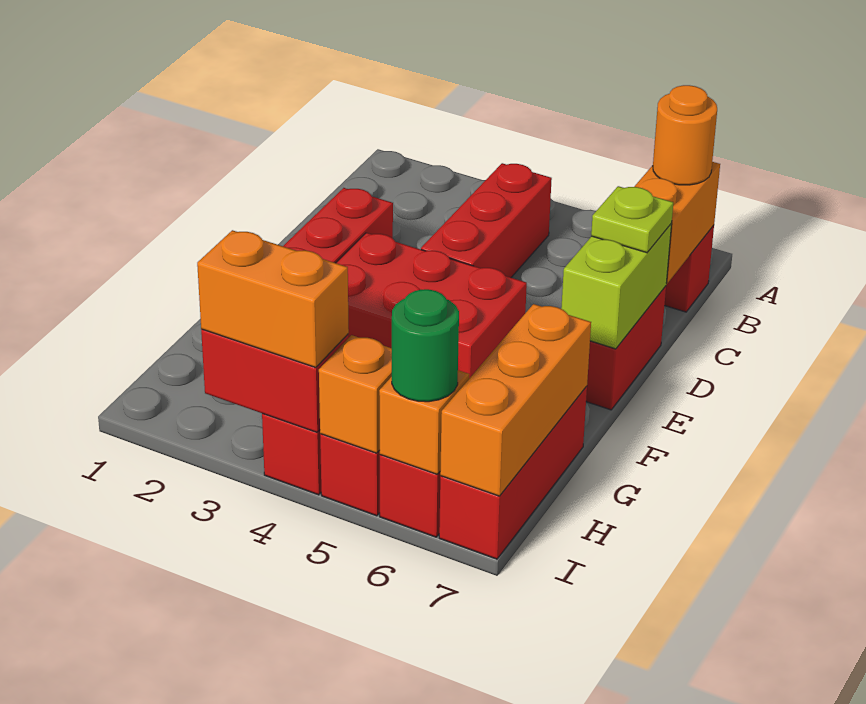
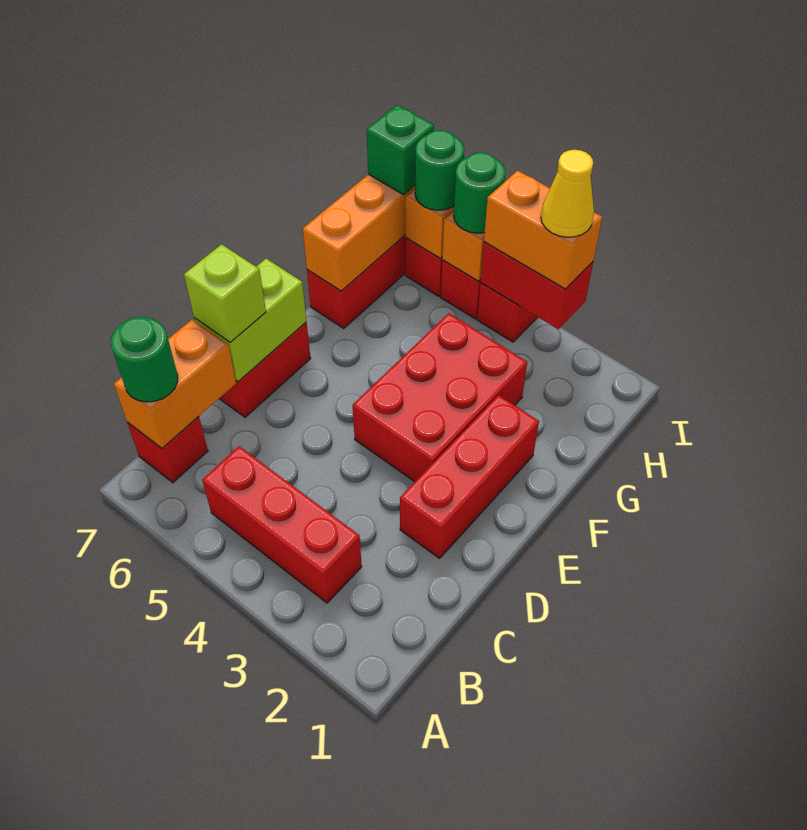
red brick B4:D4 level 1 -> red brick B3:B5 level 1
orange round brick B7 level 3 -> green round brick B7 level 3
lime plate D7 level 3 -> lime brick D7 level 3
red brick E3:F5 level 1 -> red brick E3:G4 level 1
none -> yellow cone I3 level 4
none -> green round brick I5 level 3
none -> green brick I7 level 3

